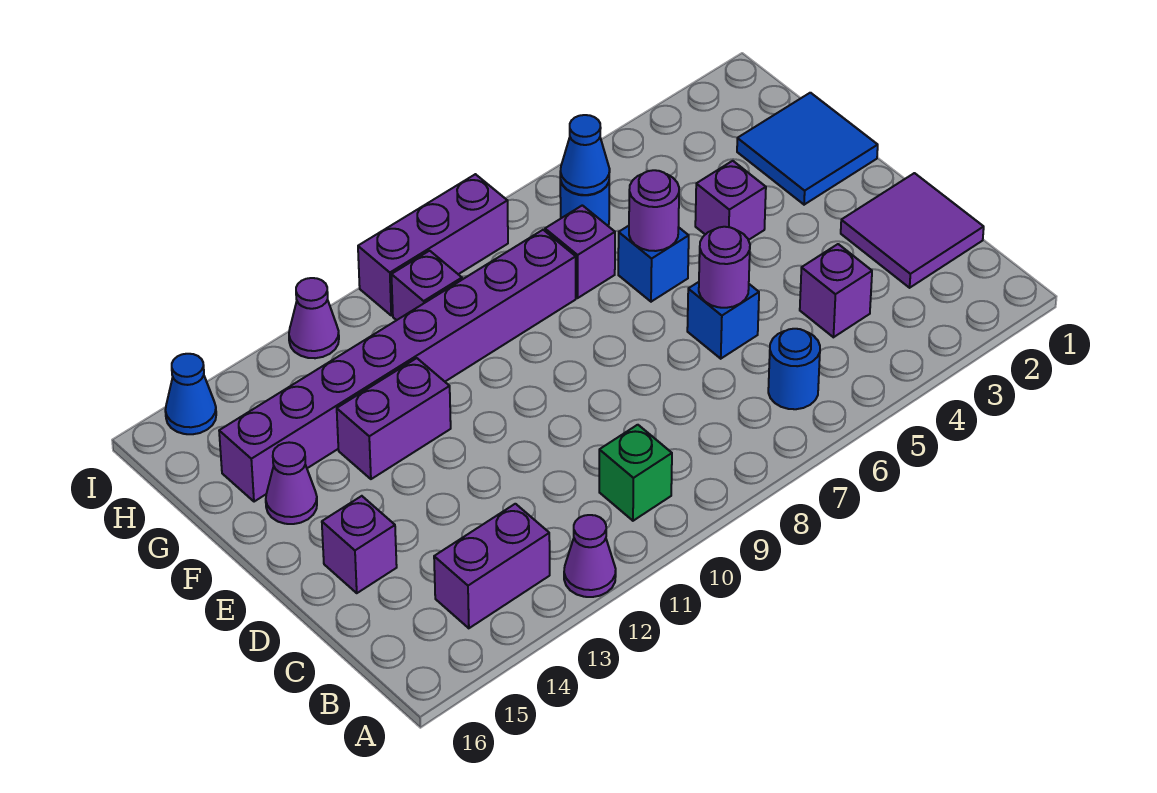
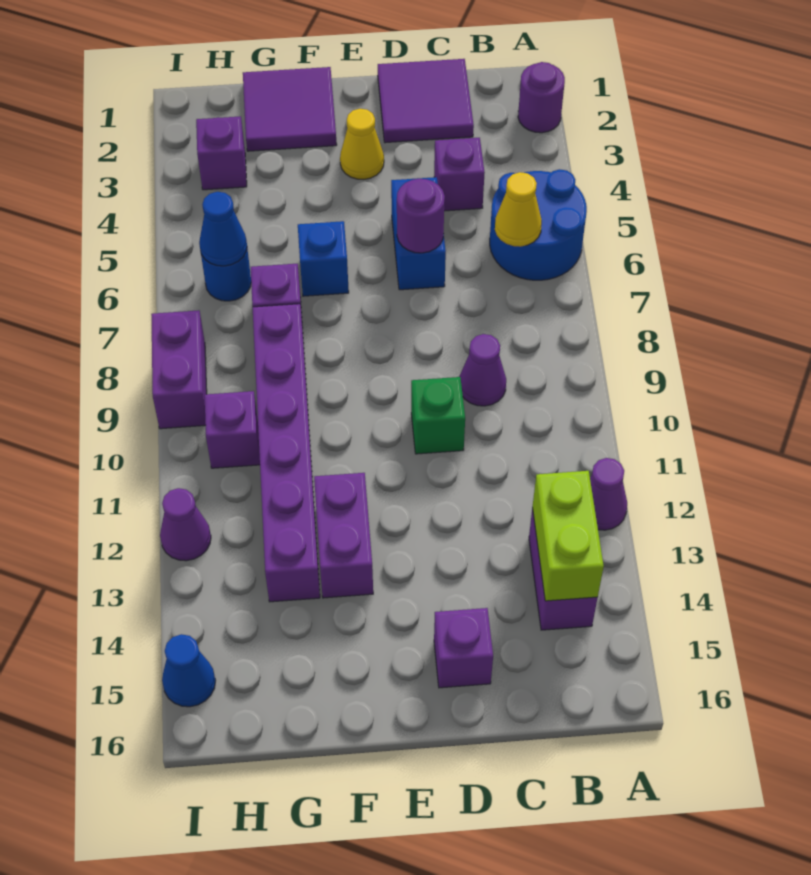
blue round brick B6 level 1 -> blue round brick A5:B6 level 1
none -> yellow cone B6 level 2
green brick B10 level 1 -> green brick D10 level 1
none -> lime brick B13:B14 level 2
blue brick D6 level 1 -> blue brick D5:D6 level 1
none -> yellow cone E3 level 1
blue tile F1:G2 level 1 -> purple tile F1:G2 level 1
purple brick F4 level 1 -> purple brick H3 level 1
purple round brick F6 level 2 -> purple round brick A2 level 1
purple cone F15 level 1 -> purple cone C9 level 1
purple brick G8:G15 level 1 -> purple brick G8:G13 level 1
purple brick I8:I10 level 1 -> purple brick I8:I9 level 1

